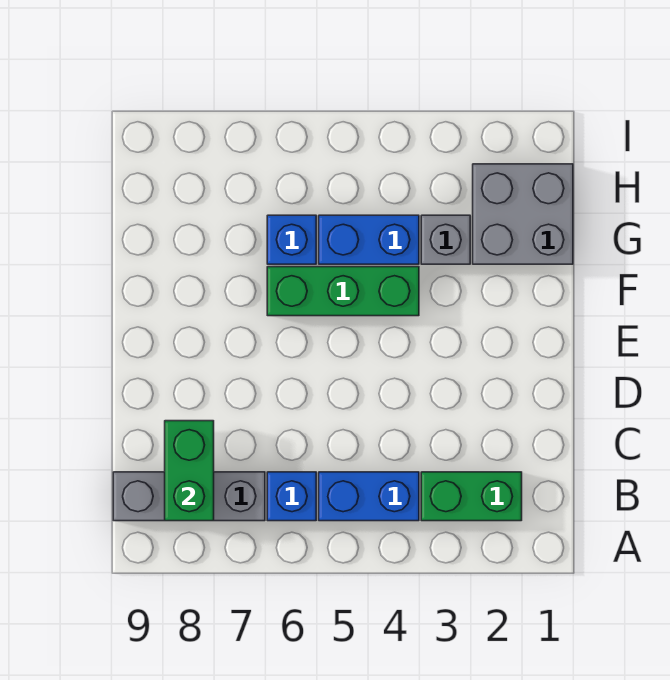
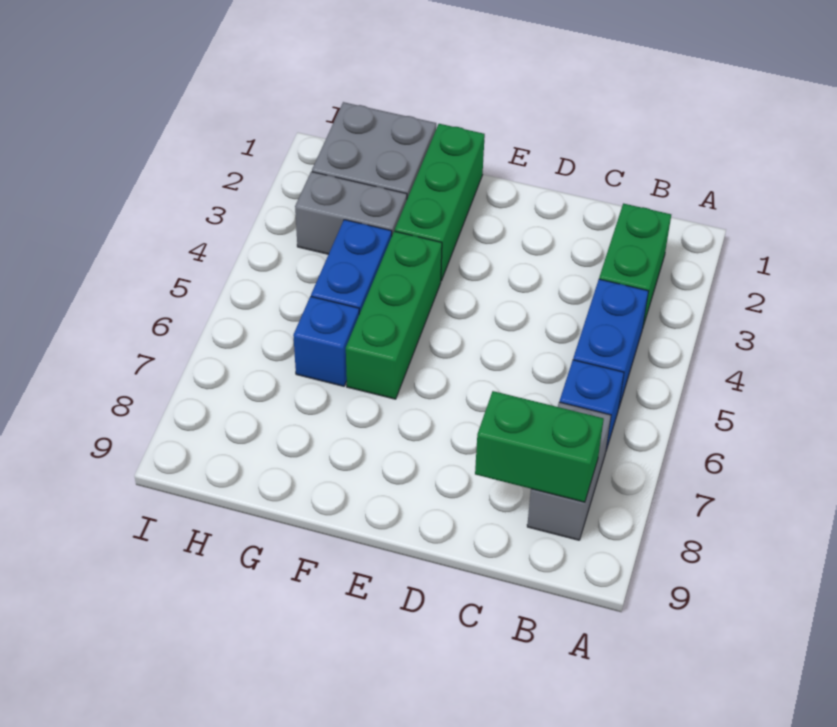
grey brick B7:B9 level 1 -> grey brick B7:B8 level 1
none -> green brick F1:F3 level 1
grey brick G3 level 1 -> grey brick G3:H3 level 1

